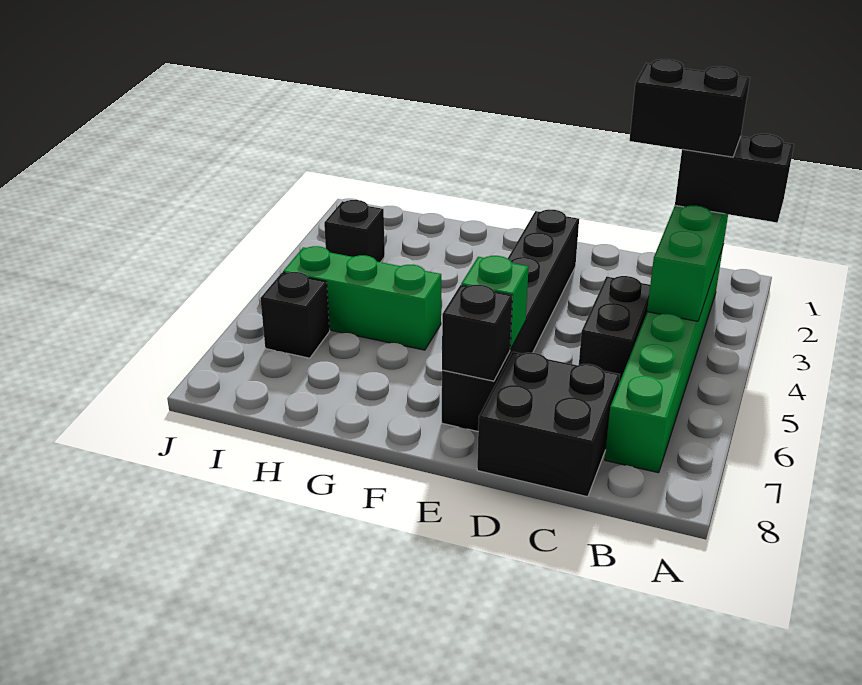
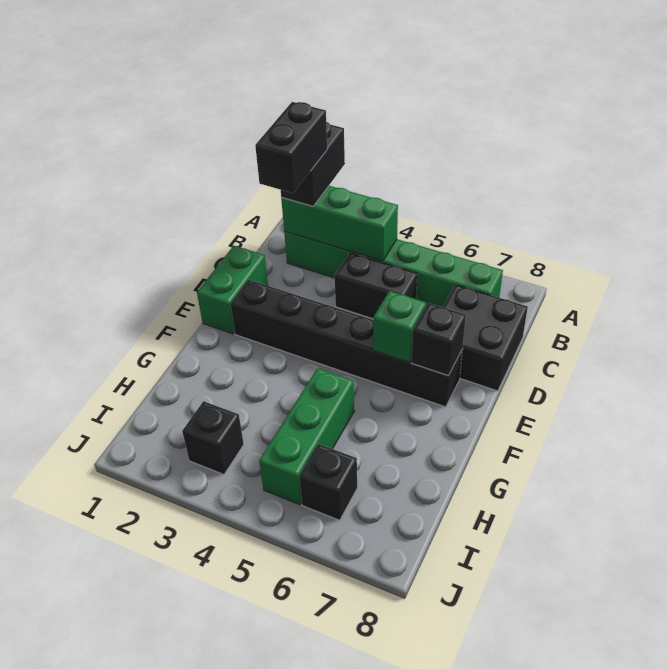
none -> green brick D1:E1 level 1

